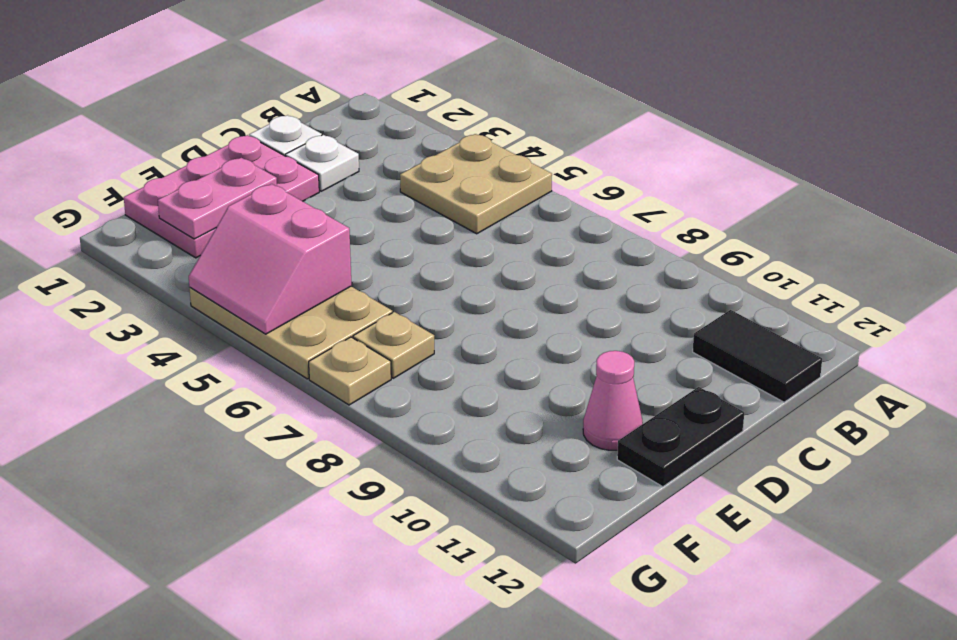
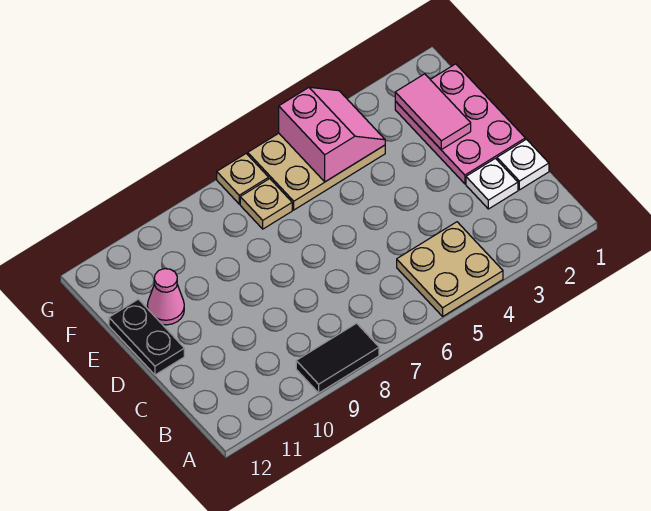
black tile B11:B12 level 1 -> black tile A8:A9 level 1
pink plate E2:F2 level 2 -> pink tile E2:F2 level 2
pink slope F4:G5 level 2 top F -> pink slope F4:G5 level 2 top 5

